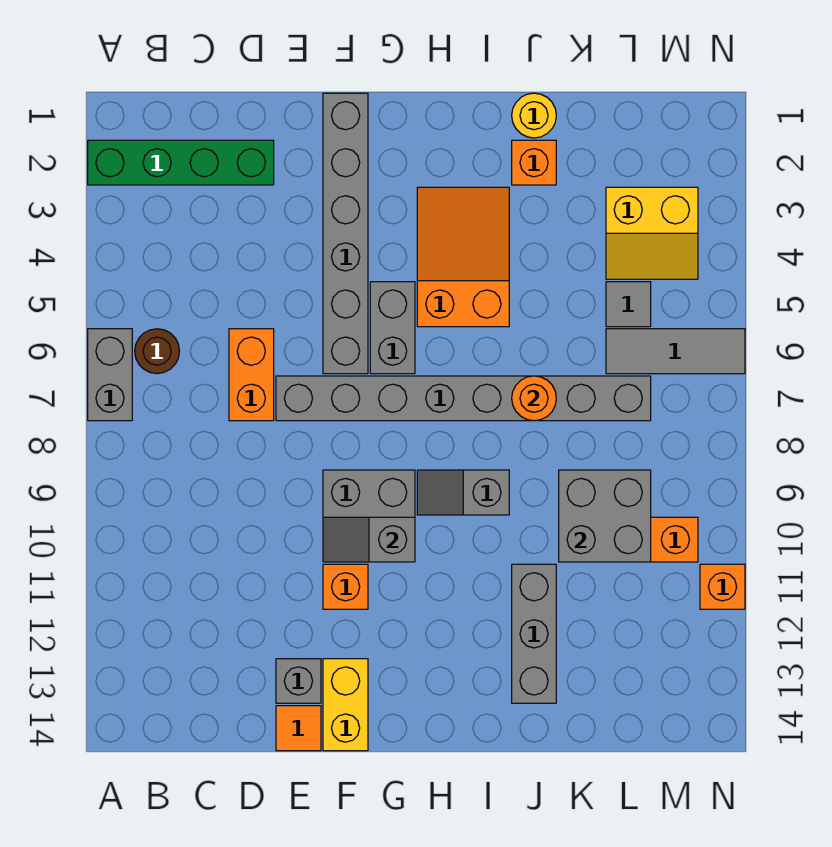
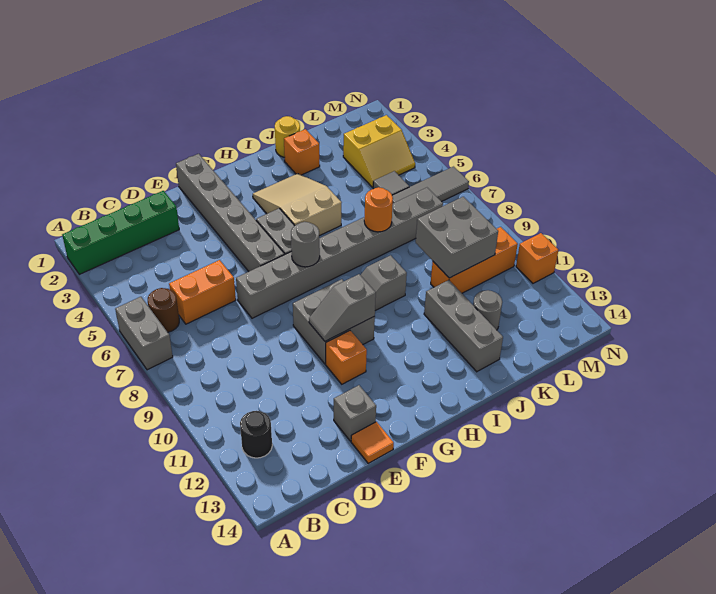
none -> black round brick B12 level 1
orange brick D6:D7 level 1 -> orange brick C6:D6 level 1
yellow brick F13:F14 level 1 -> none
none -> grey round brick G7 level 2
orange slope H3:I5 level 1 top 5 -> tan slope H3:I5 level 1 top 5
none -> grey round brick K12 level 1

